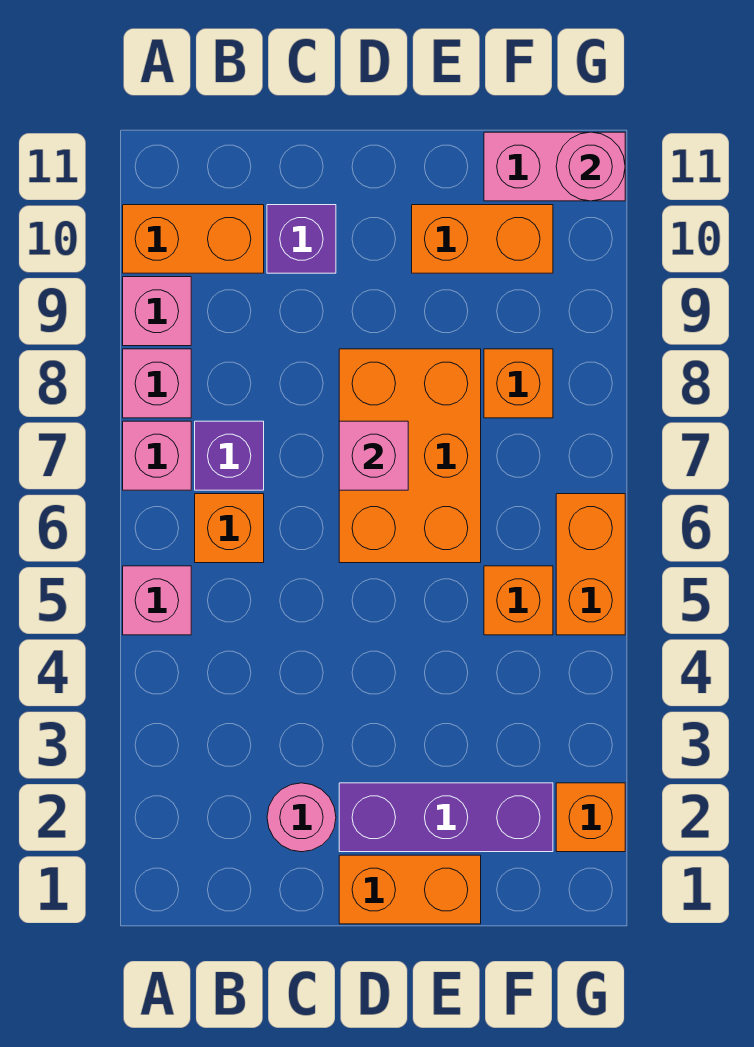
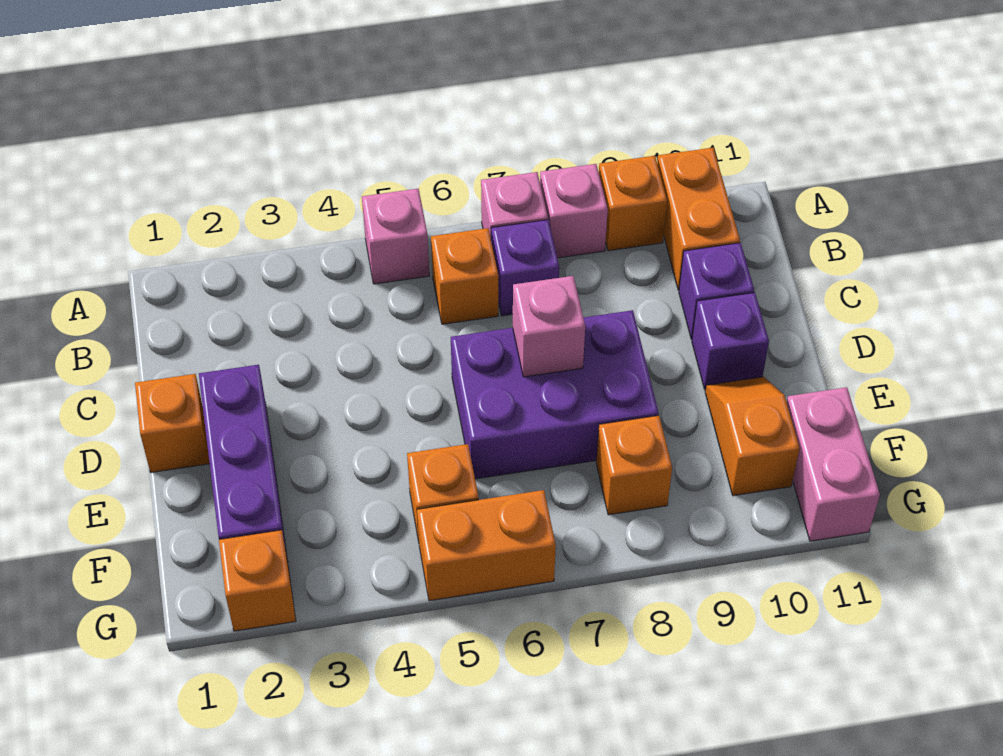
pink brick A9 level 1 -> orange brick A9 level 1
pink round brick C2 level 1 -> none
orange brick D1:E1 level 1 -> orange brick D1 level 1
orange brick D6:E8 level 1 -> purple brick D6:E8 level 1
none -> purple brick D10 level 1
orange brick E10:F10 level 1 -> orange slope E10:F10 level 1 top F
pink round brick G11 level 2 -> none

